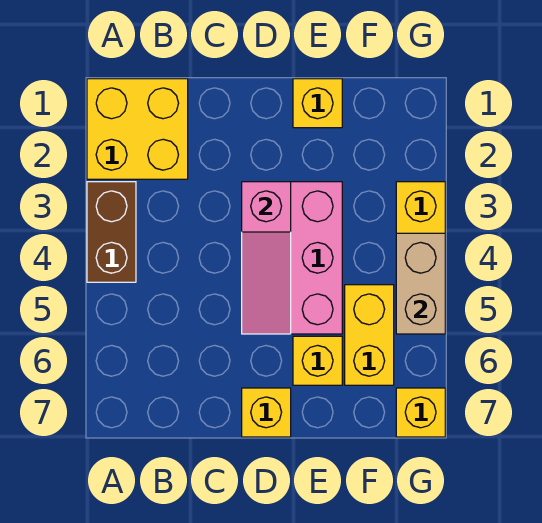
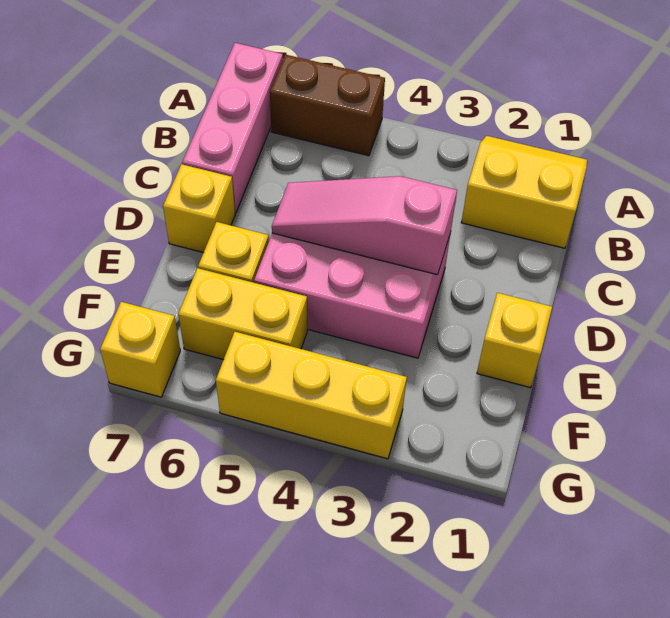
yellow brick A1:B2 level 1 -> yellow slope A1:B2 level 1 top B
brown brick A3:A4 level 1 -> brown brick A5:A6 level 1
none -> pink brick A7:C7 level 1
tan brick G4:G5 level 2 -> none

